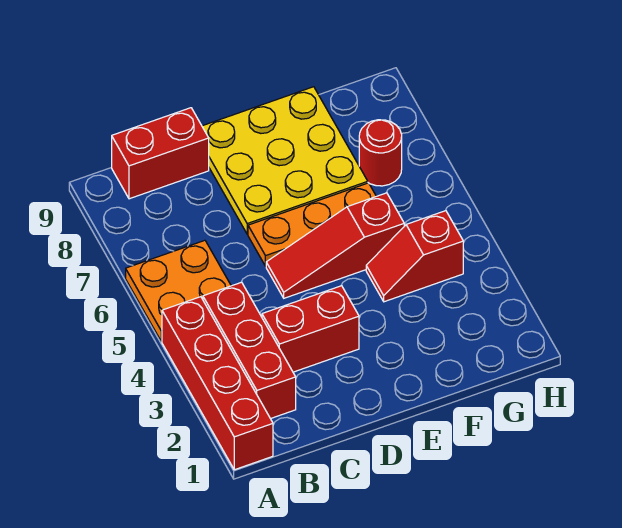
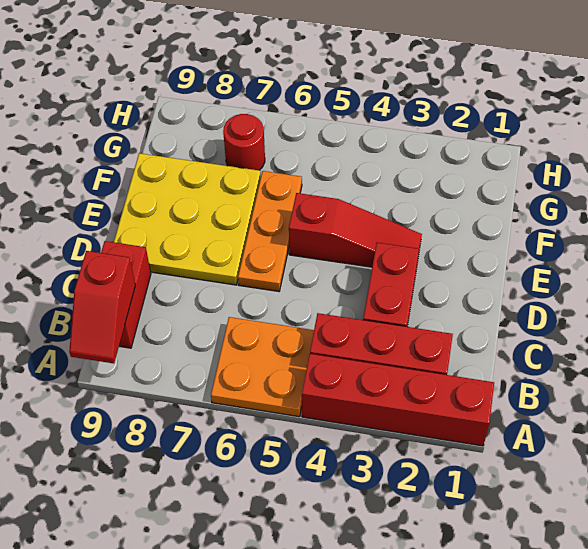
red slope D5:F5 level 1 top F -> red slope E3:E5 level 1 top 5
red slope F4:G4 level 1 top G -> red slope A9:B9 level 2 top B

